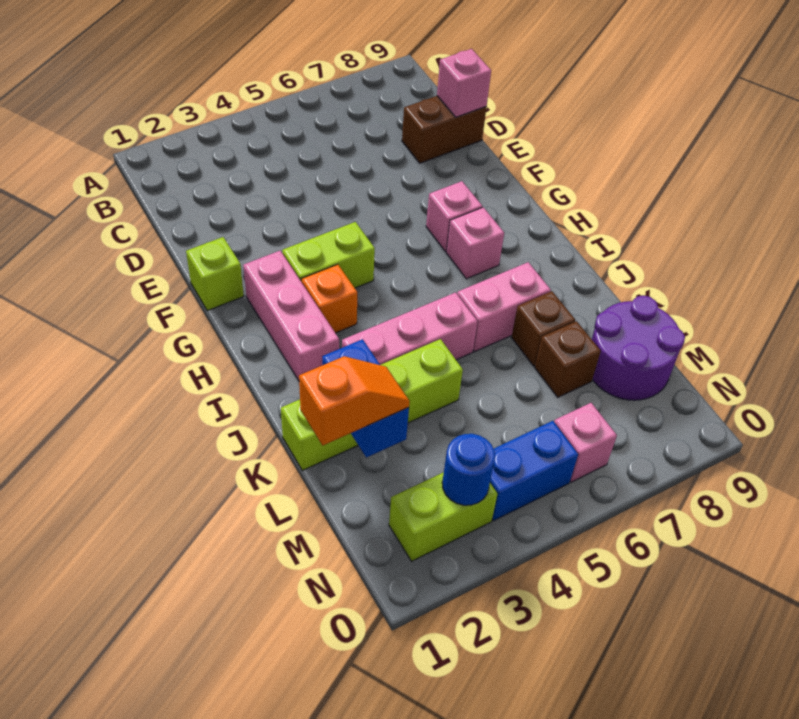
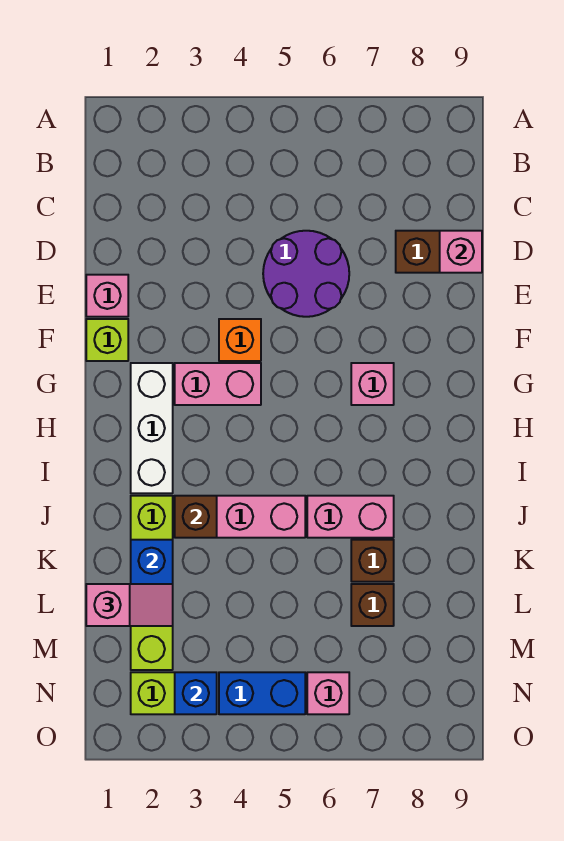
pink brick G2:I2 level 1 -> white brick G2:I2 level 1
lime brick G3:G4 level 1 -> pink brick G3:G4 level 1
orange brick H3 level 1 -> orange brick F4 level 1
pink brick H7 level 1 -> pink brick E1 level 1
none -> brown brick J3 level 2
lime brick K1:K4 level 1 -> lime brick J2:M2 level 1
orange slope L1:L2 level 3 top 1 -> pink slope L1:L2 level 3 top 1
purple round brick L8:M9 level 1 -> purple round brick D5:E6 level 1
blue round brick N3 level 2 -> blue brick N3 level 2

